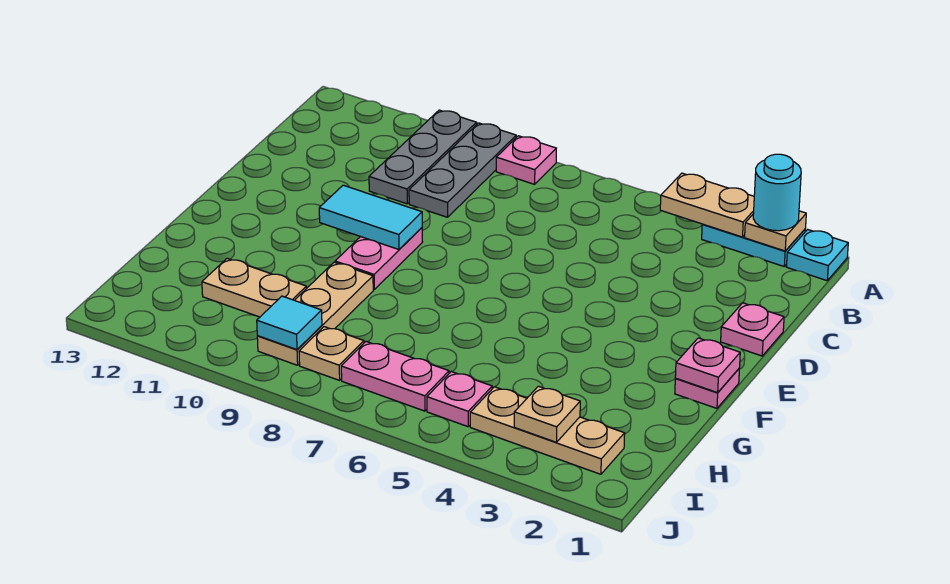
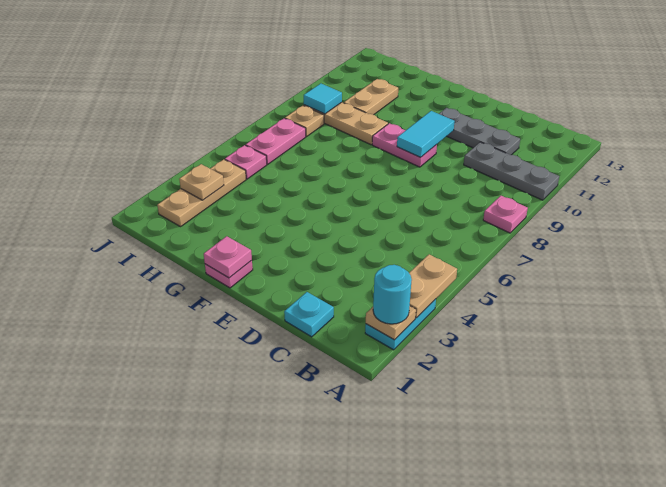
cyan plate A1 level 1 -> cyan plate C1 level 1
grey plate A9:C9 level 1 -> grey plate C11:E11 level 1
pink plate D1 level 1 -> none

